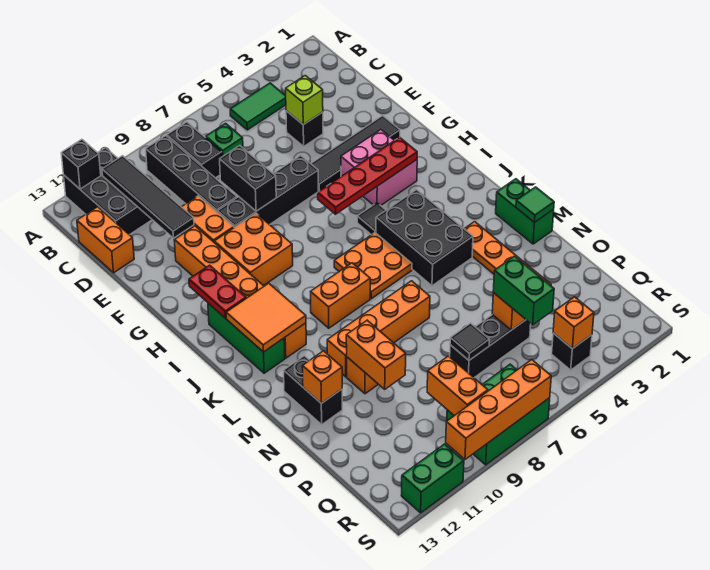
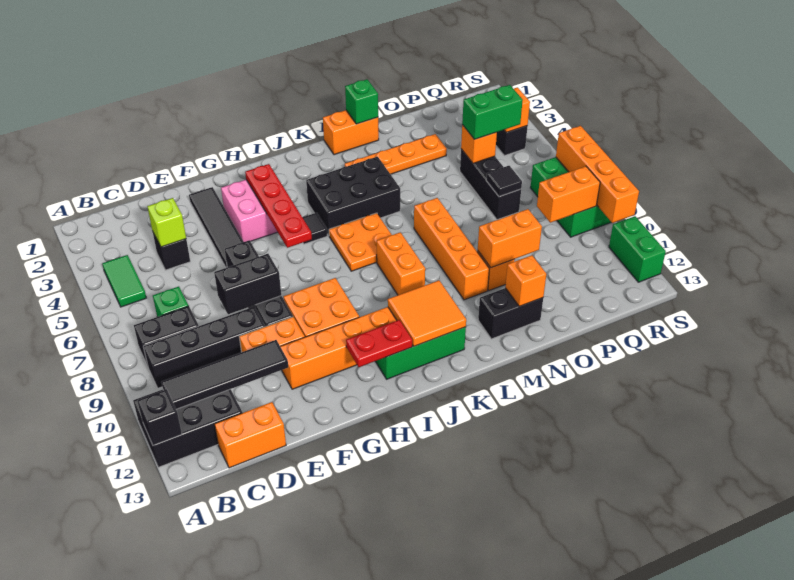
green brick L1:M1 level 1 -> orange brick L1:M1 level 1
green tile M1 level 2 -> green brick M1 level 2

